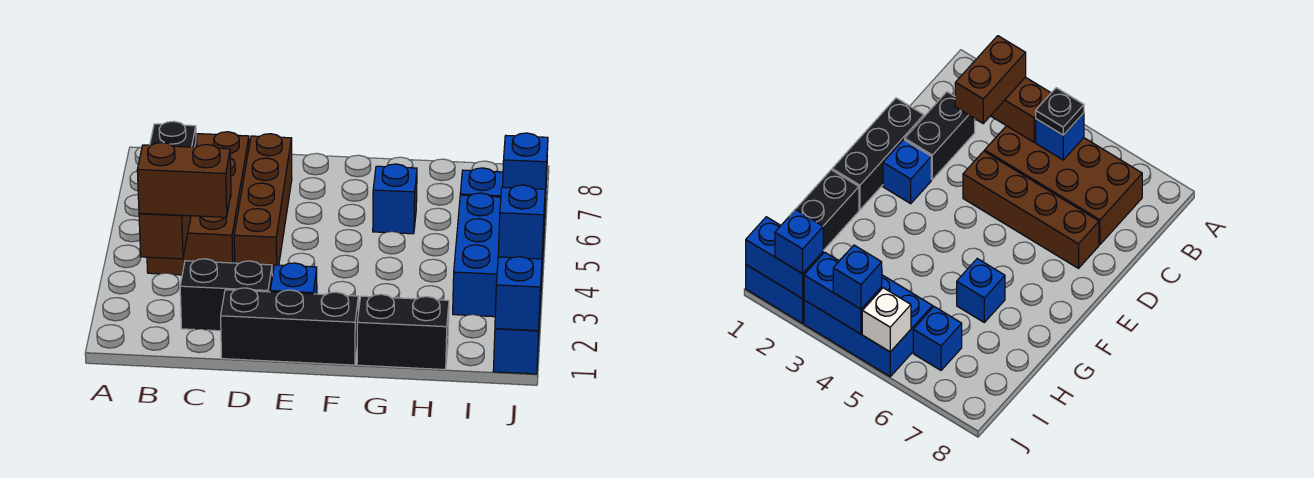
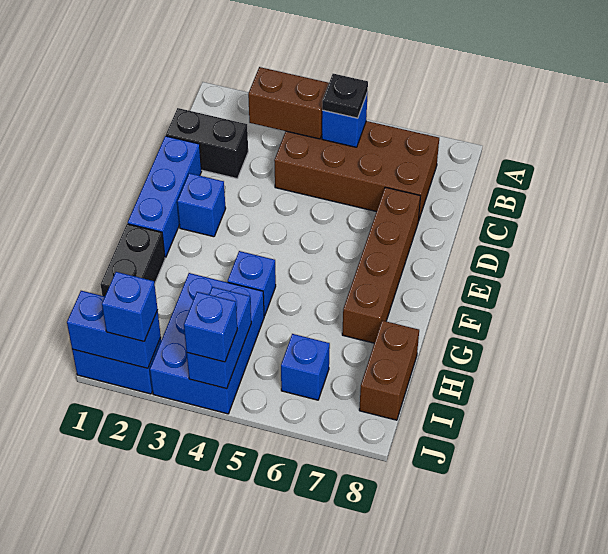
brown brick B3:C3 level 3 -> brown brick H8:I8 level 1
black brick C2:D2 level 1 -> black brick C1:C2 level 1
black brick D1:F1 level 1 -> blue brick D1:F1 level 1
brown brick D4:D7 level 1 -> brown brick D7:G7 level 1
blue brick G6 level 1 -> blue brick G4 level 1
blue brick I3:J5 level 1 -> blue brick H3:J4 level 1
blue brick J3:J4 level 2 -> blue brick I4:J4 level 2
white brick J5 level 2 -> none

